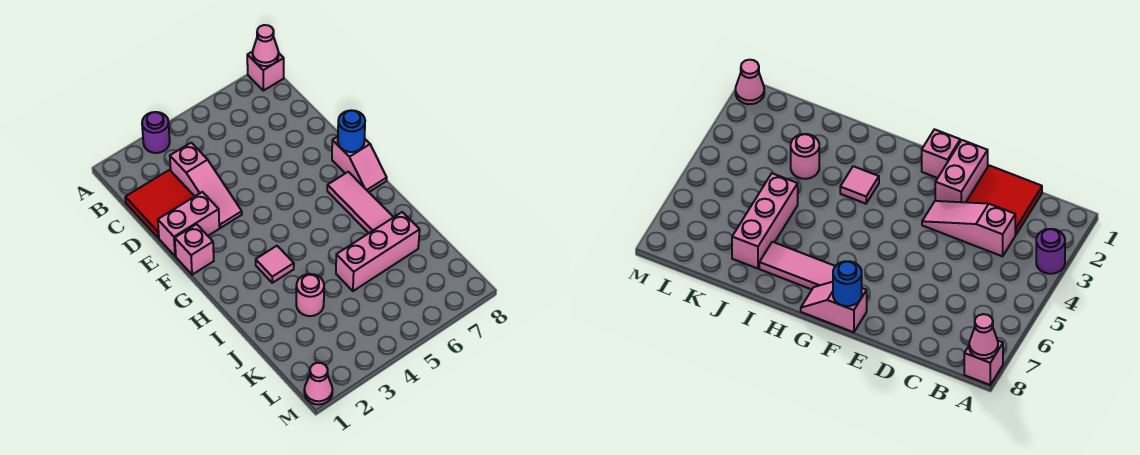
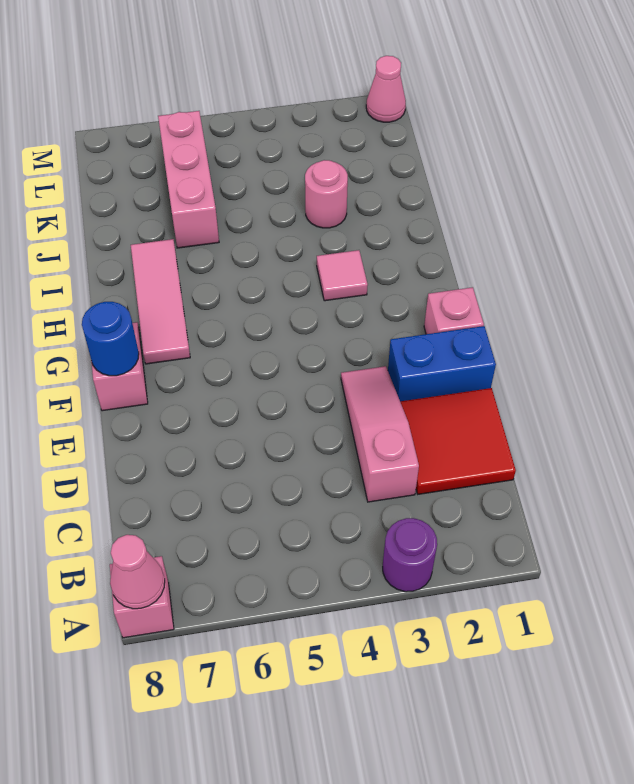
pink brick E1:E2 level 1 -> blue brick E1:E2 level 1
pink brick J5:J7 level 1 -> pink brick J6:L6 level 1

